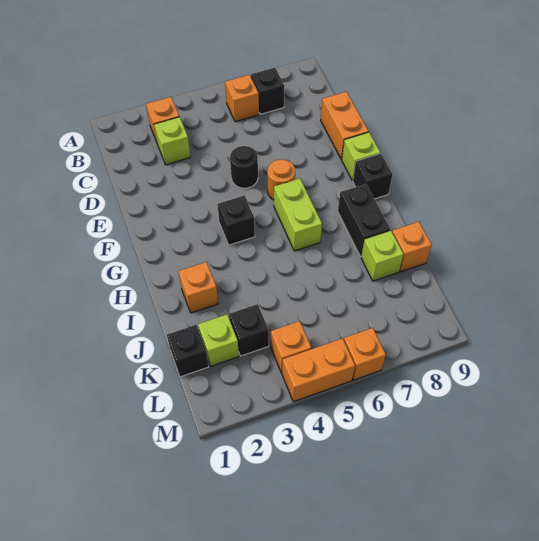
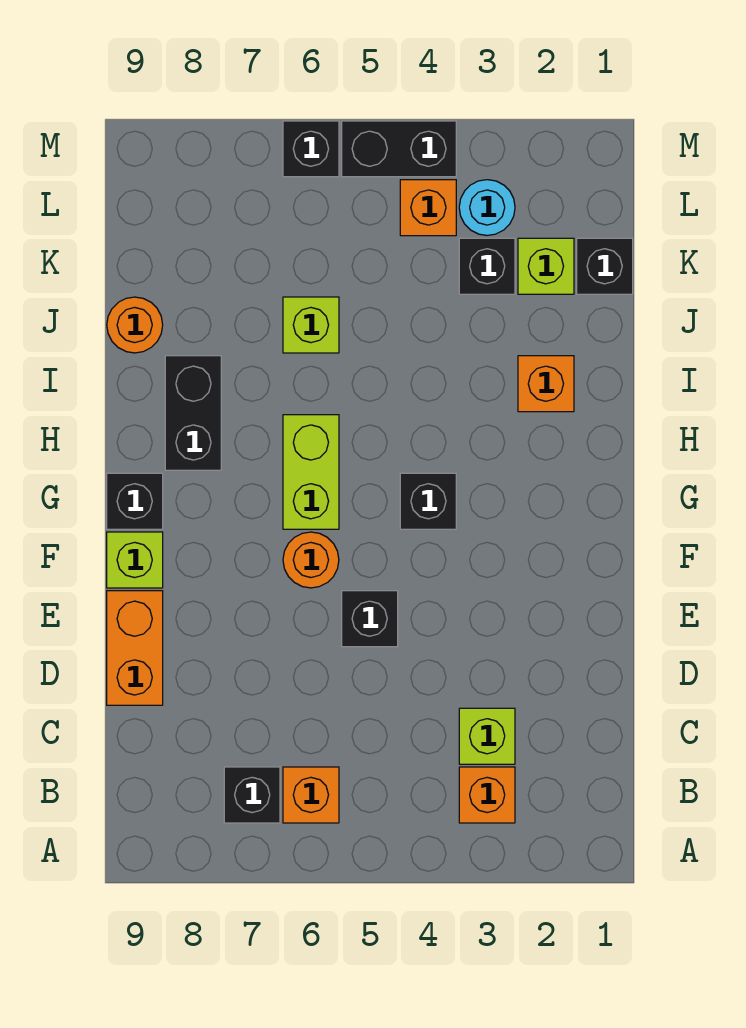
black round brick E5 level 1 -> black brick E5 level 1
lime brick J8 level 1 -> lime brick J6 level 1
orange brick J9 level 1 -> orange round brick J9 level 1
none -> cyan round brick L3 level 1
orange brick M4:M5 level 1 -> black brick M4:M5 level 1
orange brick M6 level 1 -> black brick M6 level 1

